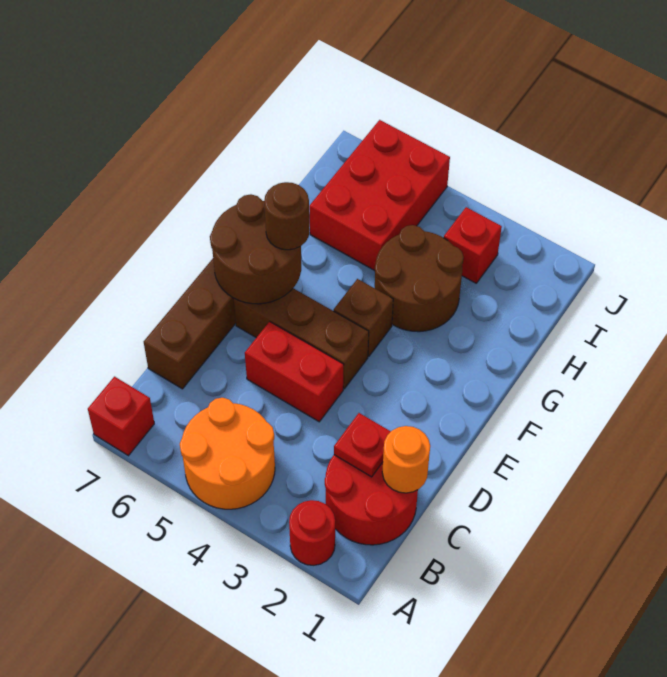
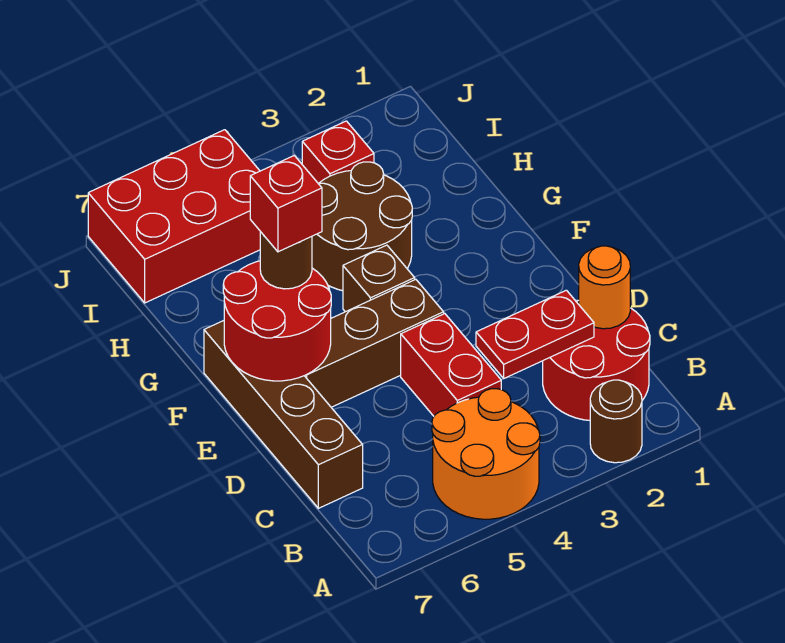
red round brick A2 level 1 -> brown round brick A2 level 1
red brick A7 level 1 -> red brick F6 level 4
red plate C2 level 2 -> red plate C2:C3 level 2
red brick D4:D5 level 1 -> red brick C4:D4 level 1
brown round brick E6:F7 level 2 -> red round brick E6:F7 level 2
red brick H5:J6 level 1 -> red brick I5:J7 level 1

